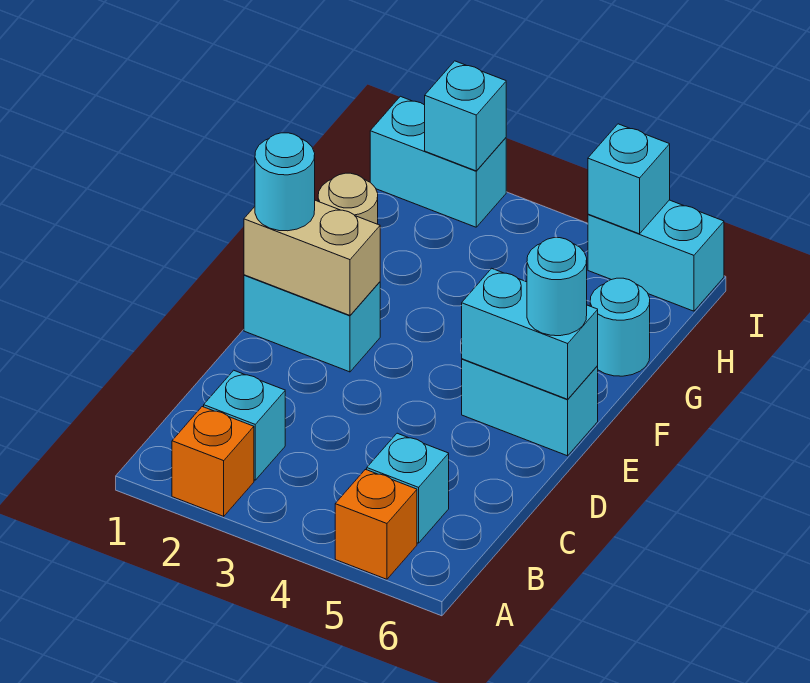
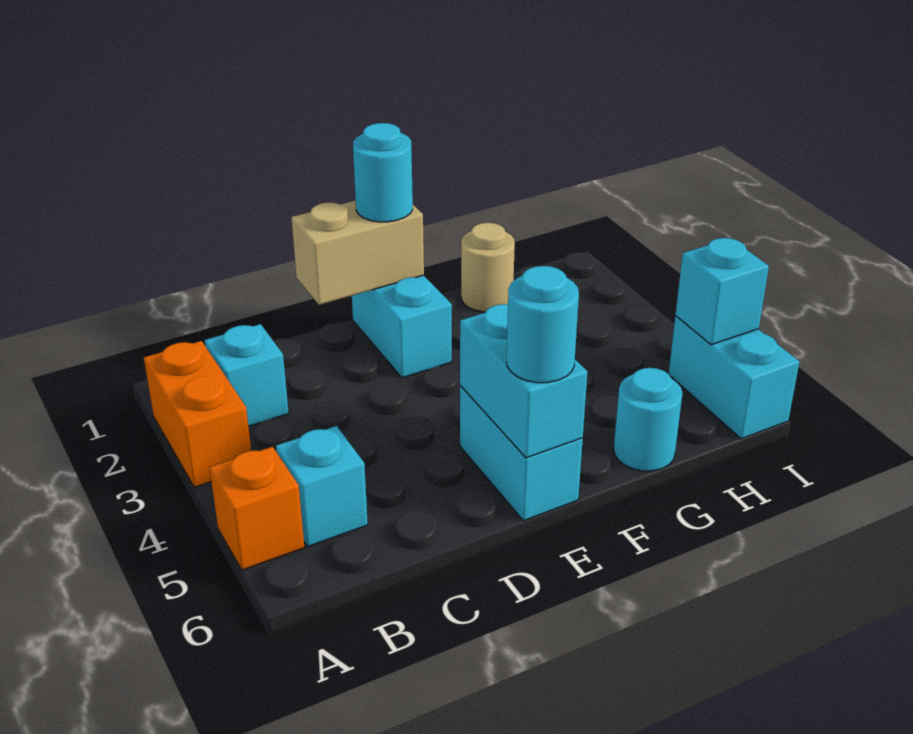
orange brick A2 level 1 -> orange brick A2:A3 level 1
tan brick E1:E2 level 2 -> tan brick D1:E1 level 2
cyan brick I1:I2 level 1 -> none
cyan brick I2 level 2 -> none

